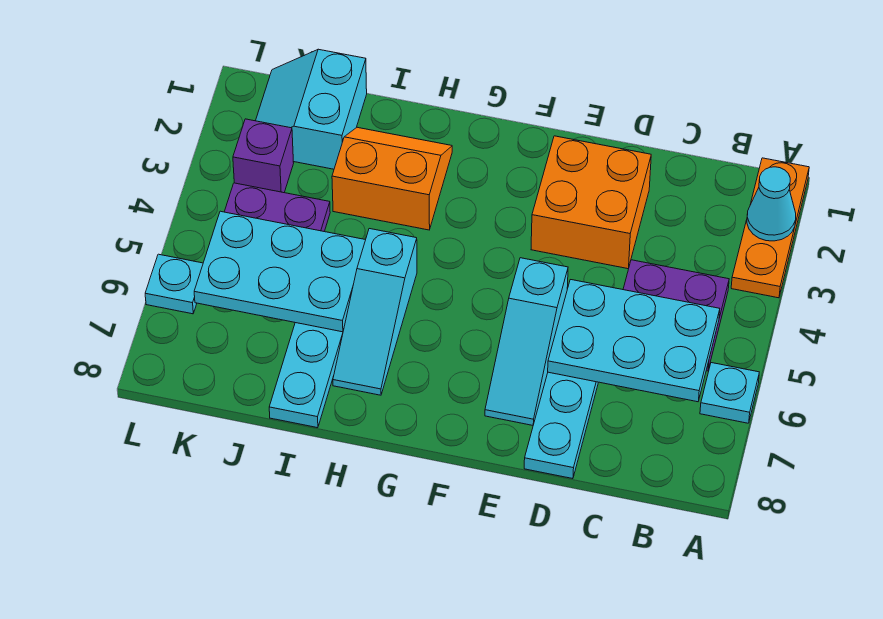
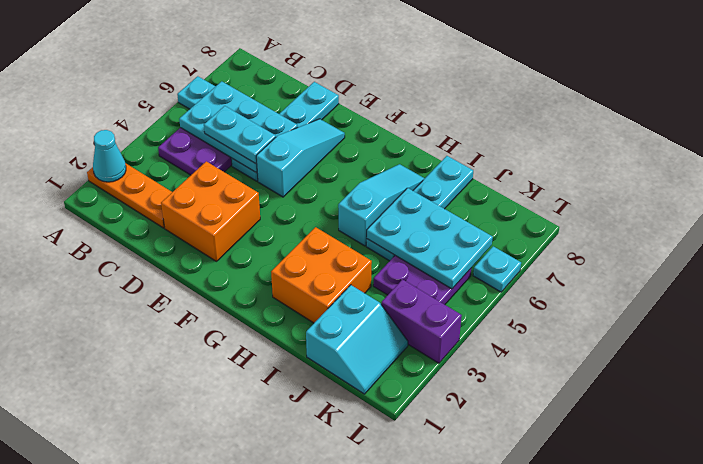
orange plate A1:A3 level 1 -> orange plate A2:C2 level 1
none -> cyan plate C5:D5 level 3
orange slope H2:I3 level 1 top 3 -> orange brick H2:I3 level 1
purple brick K3 level 1 -> purple brick K3:L3 level 1

